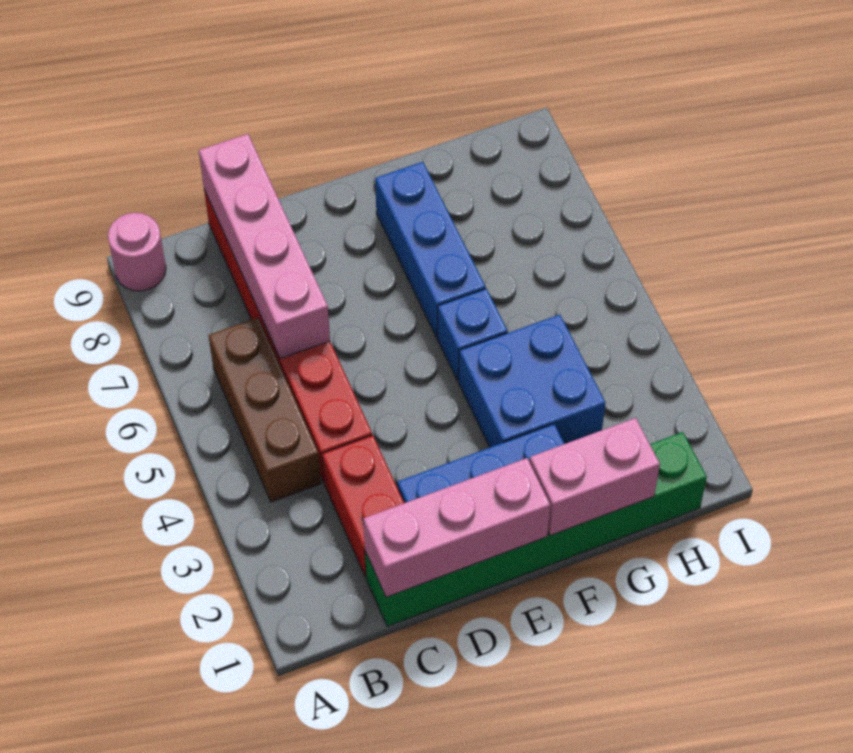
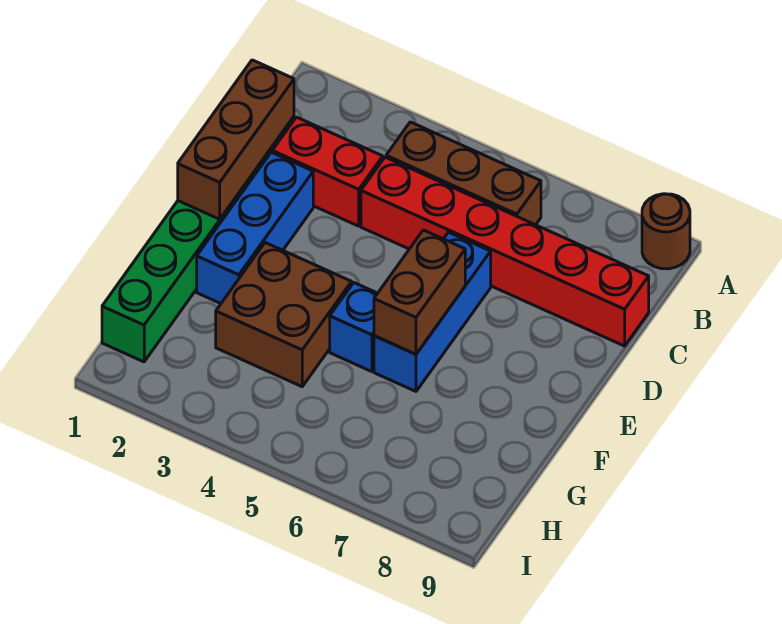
pink round brick A9 level 1 -> brown round brick A9 level 1
pink brick C1:E1 level 2 -> brown brick C1:E1 level 2
pink brick C6:C9 level 2 -> none
none -> brown brick E6:F6 level 2
pink brick F1:G1 level 2 -> none
blue brick F3:G4 level 1 -> brown brick F3:G4 level 1
blue brick F6:F8 level 1 -> blue brick D6:F6 level 1

